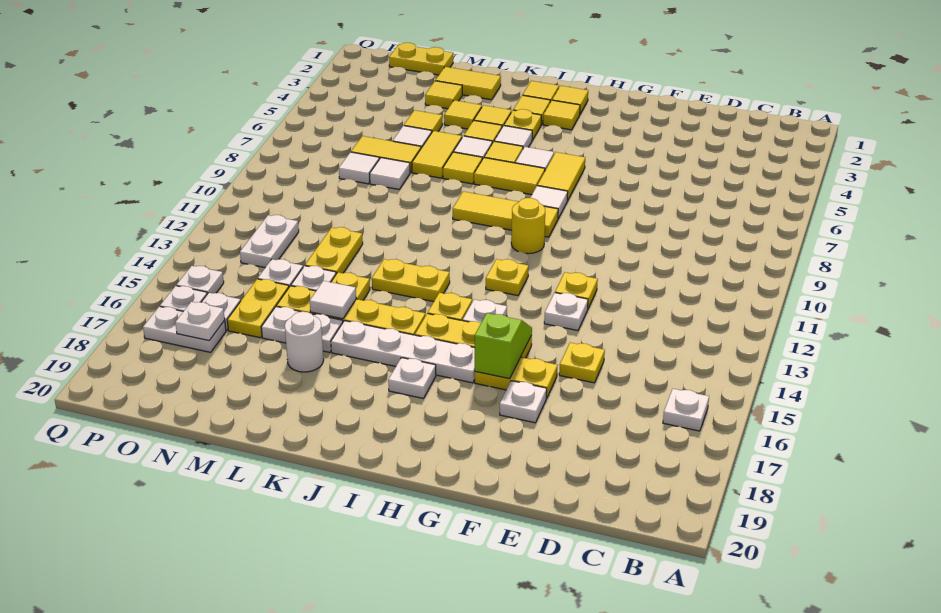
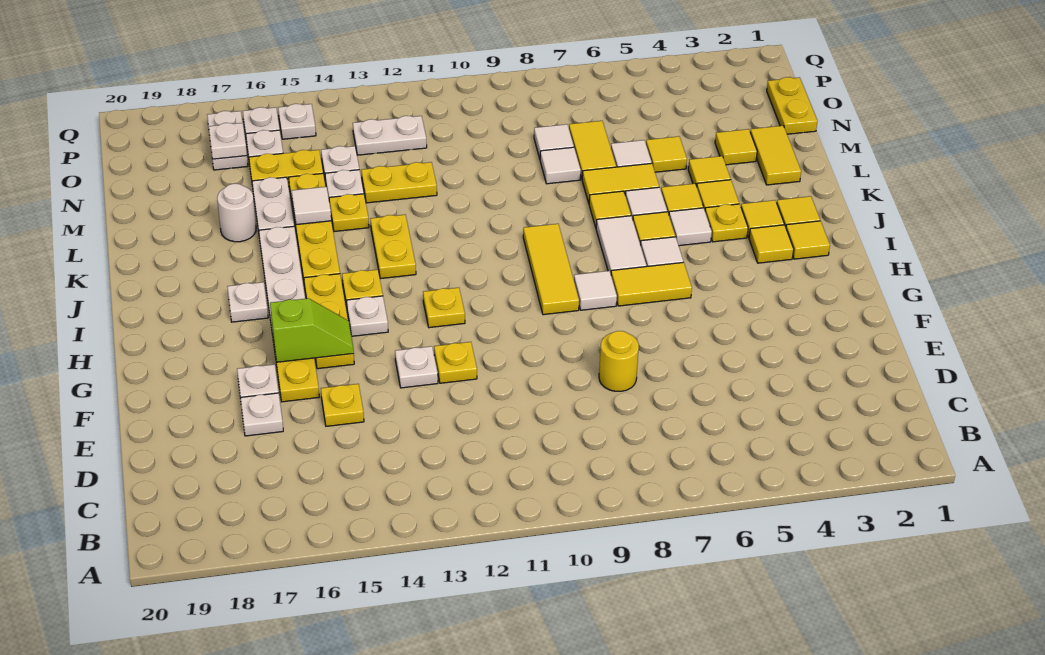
white plate B16 level 1 -> white plate E17 level 1
yellow round brick H10 level 1 -> yellow round brick E8 level 1
yellow tile I7:J7 level 1 -> white tile I7:J7 level 1

